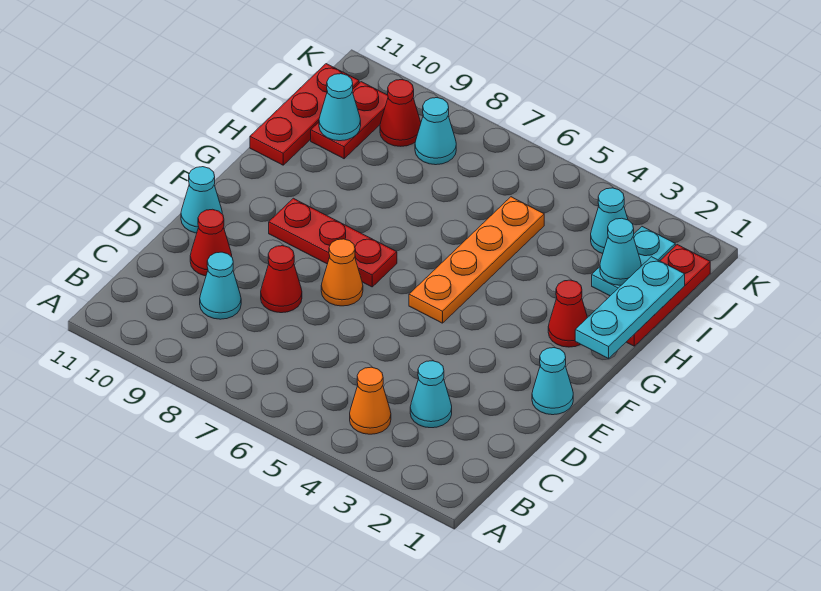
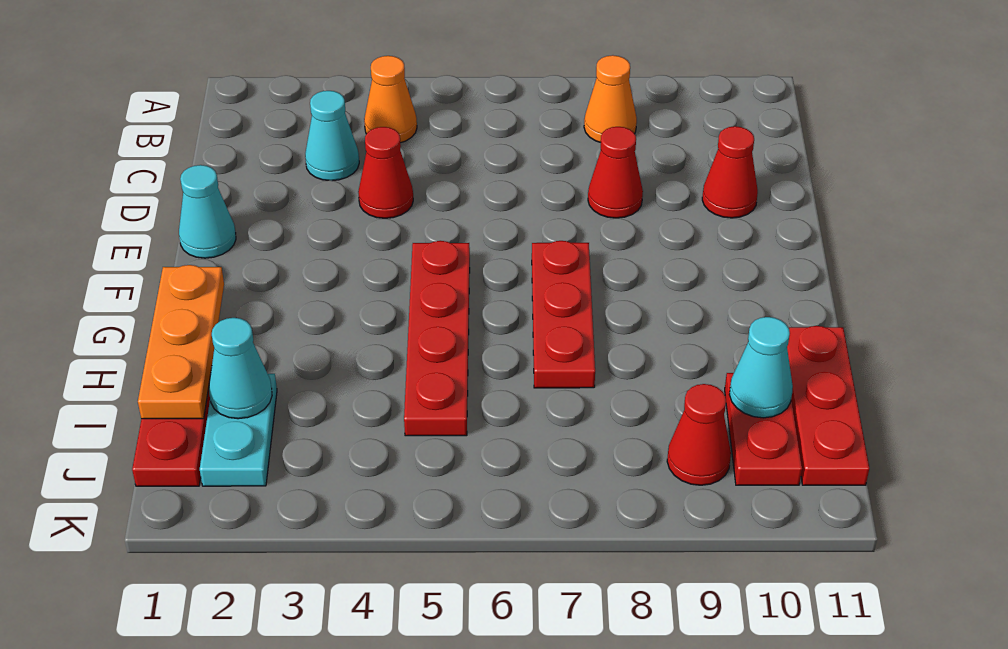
cyan cone C9 level 1 -> none
orange cone E7 level 1 -> orange cone B8 level 1
cyan cone E11 level 1 -> none
orange plate F5:I5 level 1 -> red plate F5:I5 level 1
red plate F7:F9 level 1 -> red plate F7:H7 level 1
cyan plate G1:I1 level 2 -> orange plate G1:I1 level 2
red cone G2 level 1 -> red cone D4 level 1
cyan cone J3 level 1 -> none
cyan cone J8 level 1 -> none

